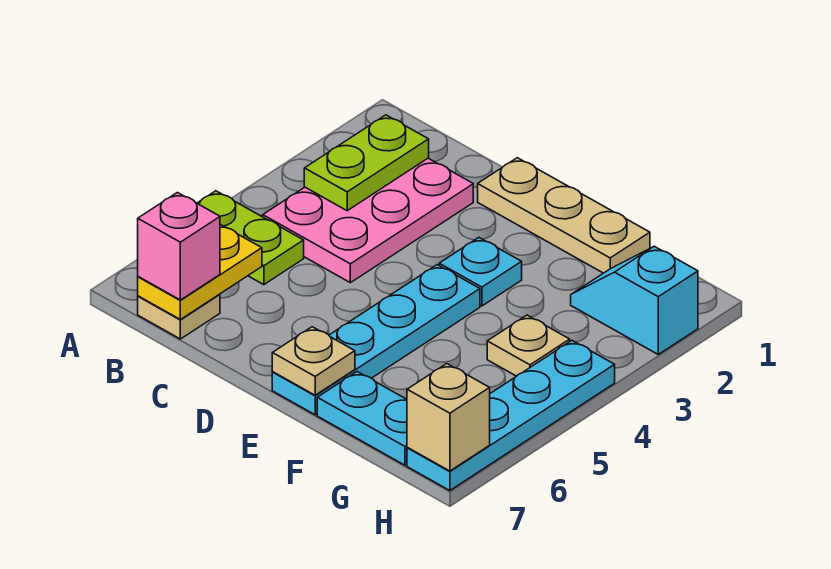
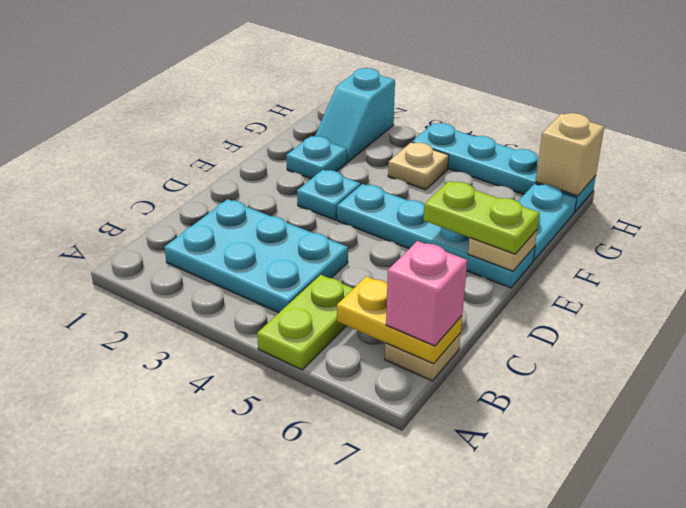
pink plate B2:C4 level 1 -> cyan plate B2:C4 level 1
lime plate B2:B3 level 2 -> lime plate E6:E7 level 3
tan plate D1:F1 level 1 -> none
none -> cyan plate F2 level 1

